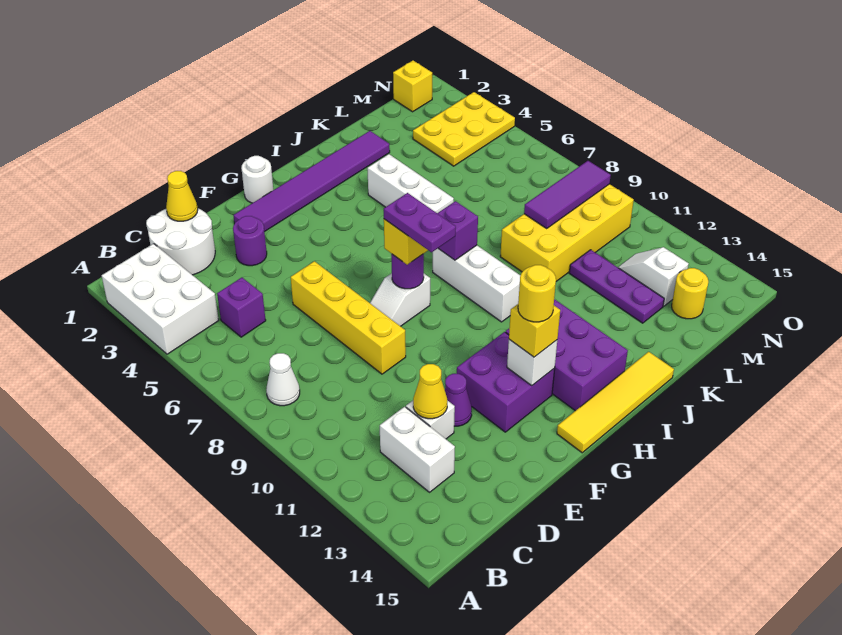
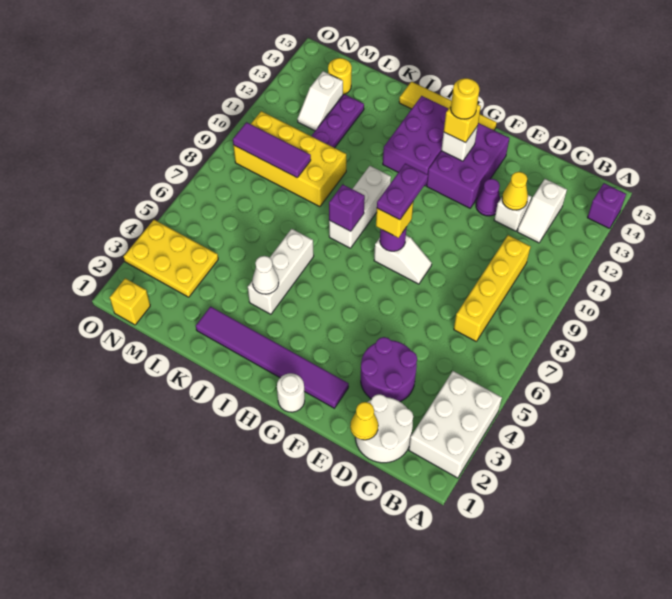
white cone B8 level 1 -> white cone J4 level 2
purple brick C5 level 1 -> purple brick A14 level 1
white brick C12:C13 level 1 -> white slope C12:C13 level 1 top 13
purple round brick E3 level 1 -> purple round brick D3:E4 level 1
yellow brick E6:E9 level 1 -> yellow brick C7:C10 level 1
purple brick F12:G13 level 1 -> purple brick F12:G14 level 1

